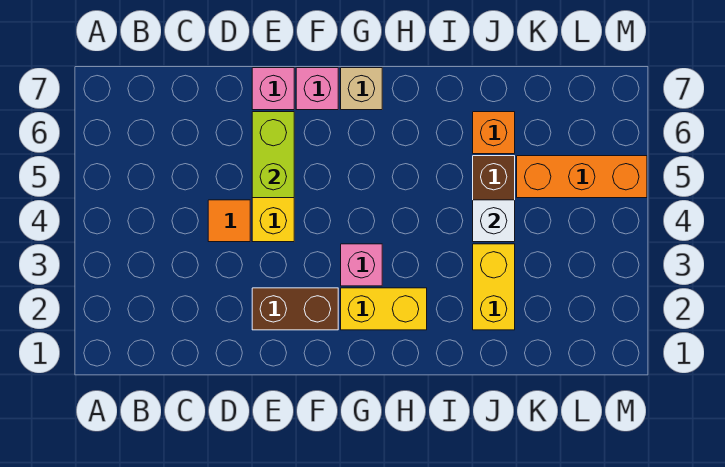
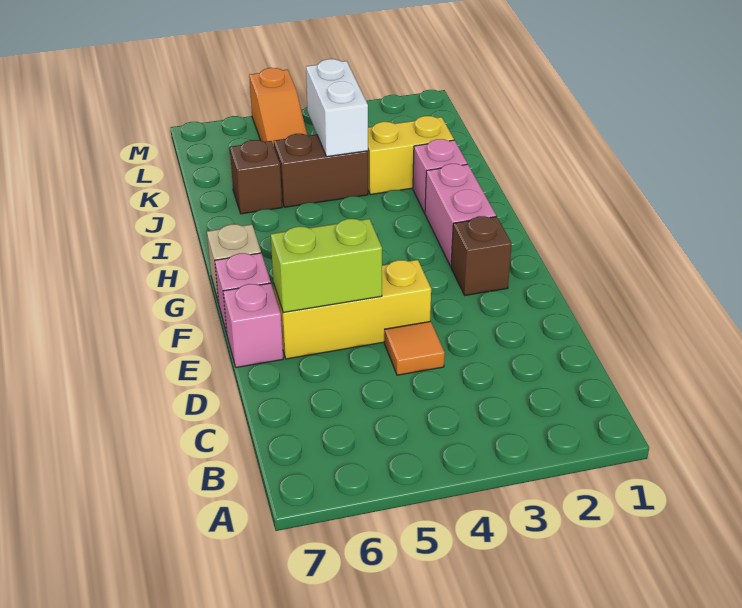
brown brick E2:F2 level 1 -> brown brick F2 level 1
yellow brick G2:H2 level 1 -> pink brick G2:H2 level 1
pink brick G3 level 1 -> pink brick I2 level 1
white brick J4 level 2 -> white brick J4:K4 level 2
orange brick J6 level 1 -> brown brick J6 level 1
orange brick K5:M5 level 1 -> orange slope K5:M5 level 1 top M

